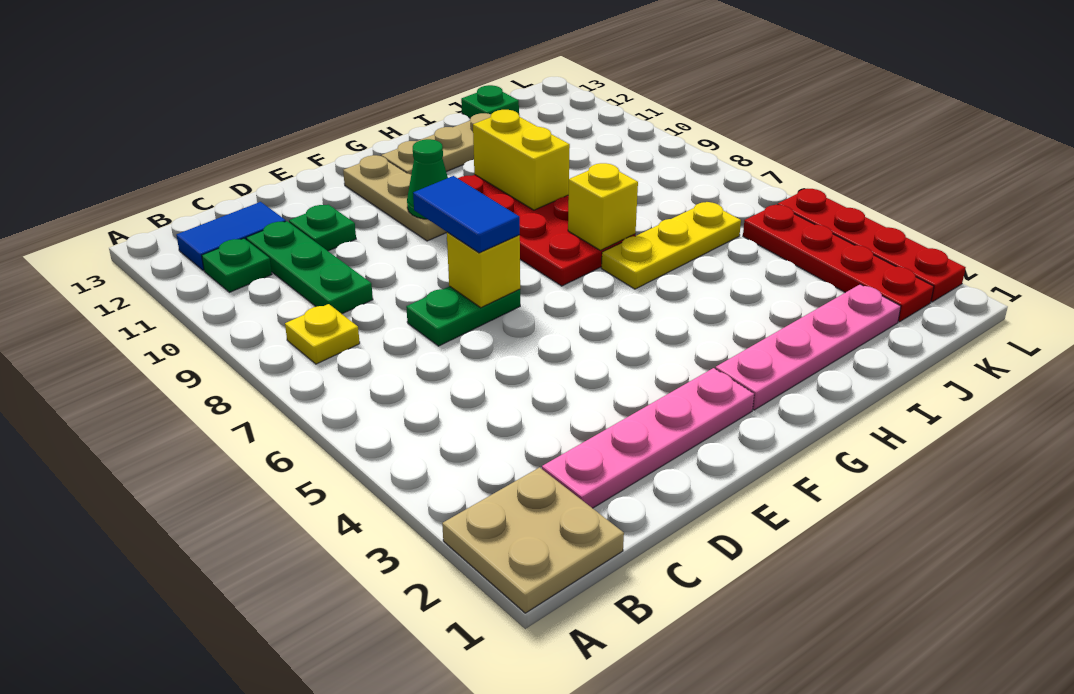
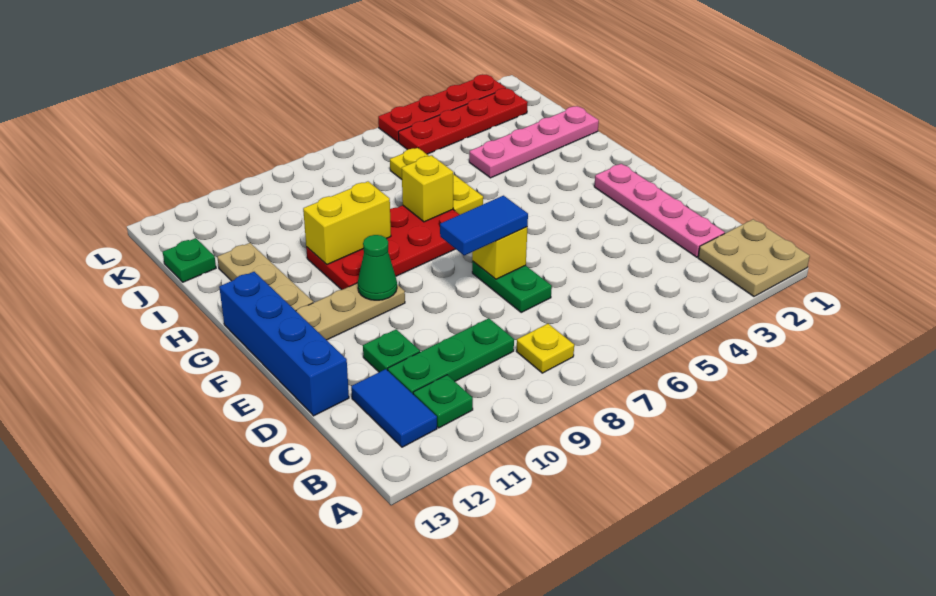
none -> blue brick D13:G13 level 1
pink plate G2:J2 level 1 -> pink plate I1:I4 level 1

